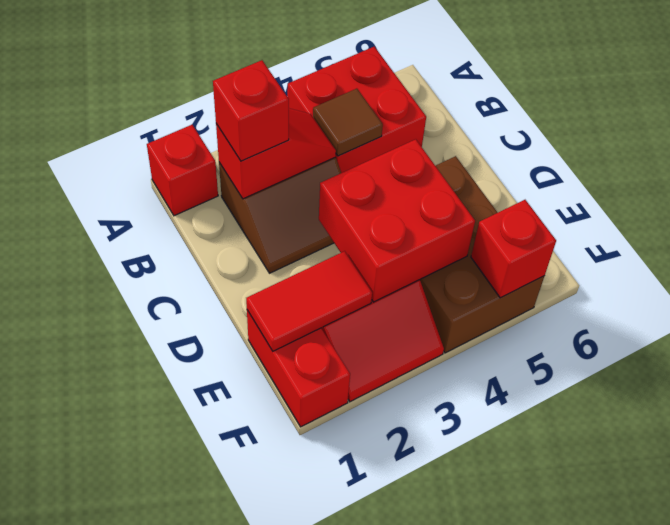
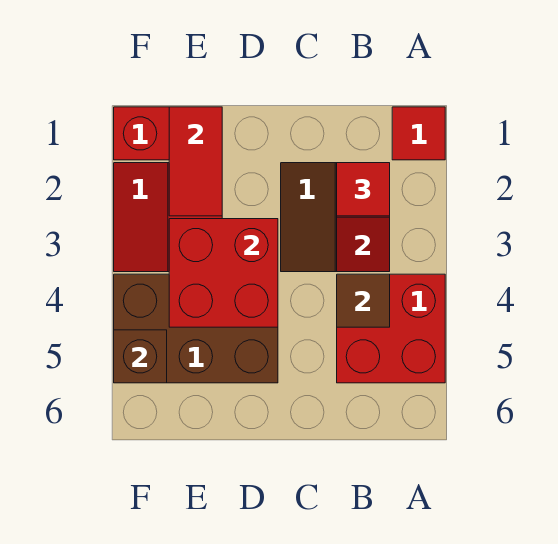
red brick A1 level 1 -> red tile A1 level 1
red brick B2 level 3 -> red tile B2 level 3
red brick F5 level 2 -> brown brick F5 level 2

